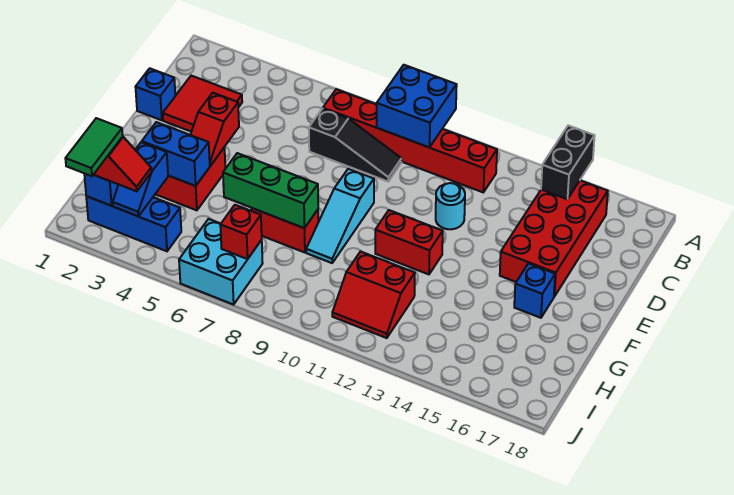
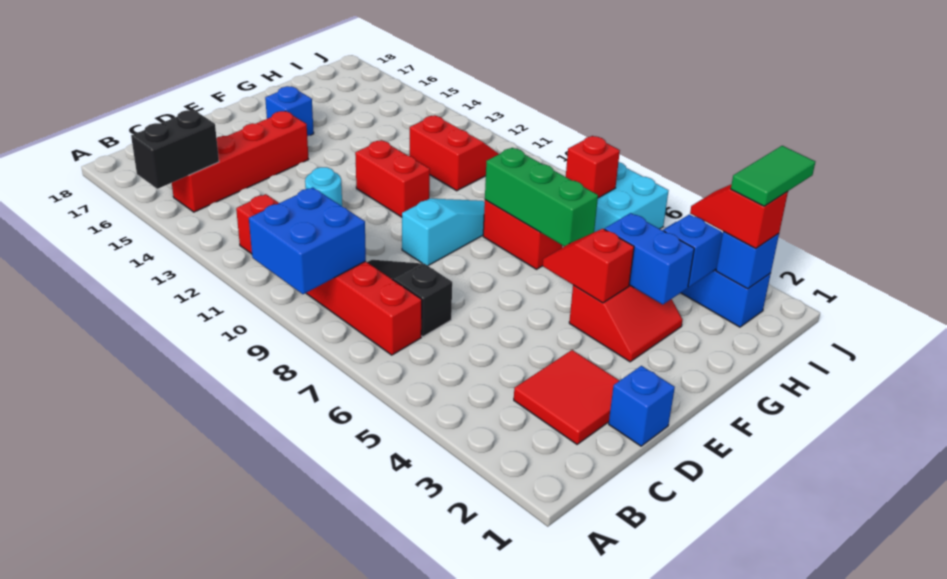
red brick B15:E16 level 1 -> red brick B15:E15 level 1
red slope E4:F4 level 2 top E -> red slope F4:F5 level 2 top 4

